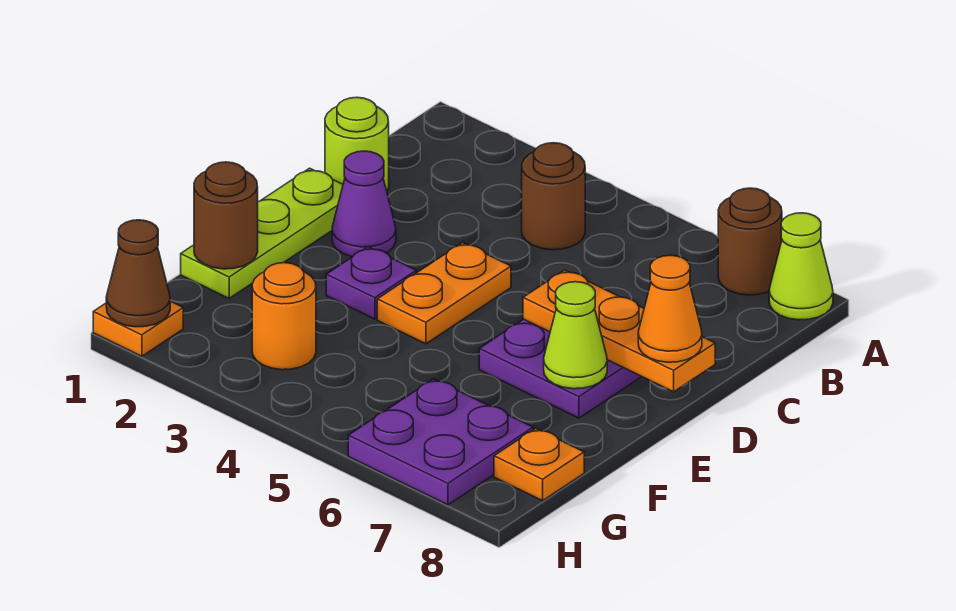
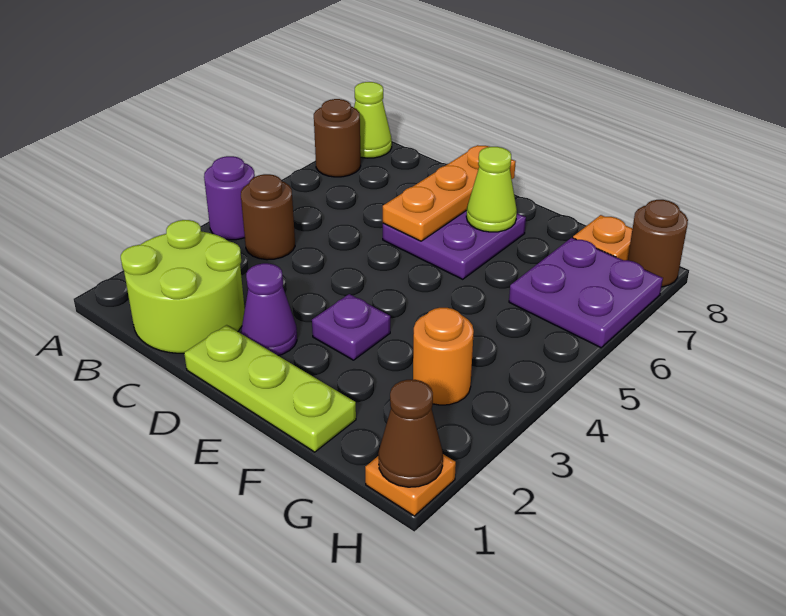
none -> purple round brick A4 level 1
lime round brick C1 level 1 -> lime round brick B1:C2 level 1
orange plate D4:E4 level 1 -> none
orange cone D8 level 3 -> none
brown round brick F1 level 2 -> brown round brick H8 level 1

